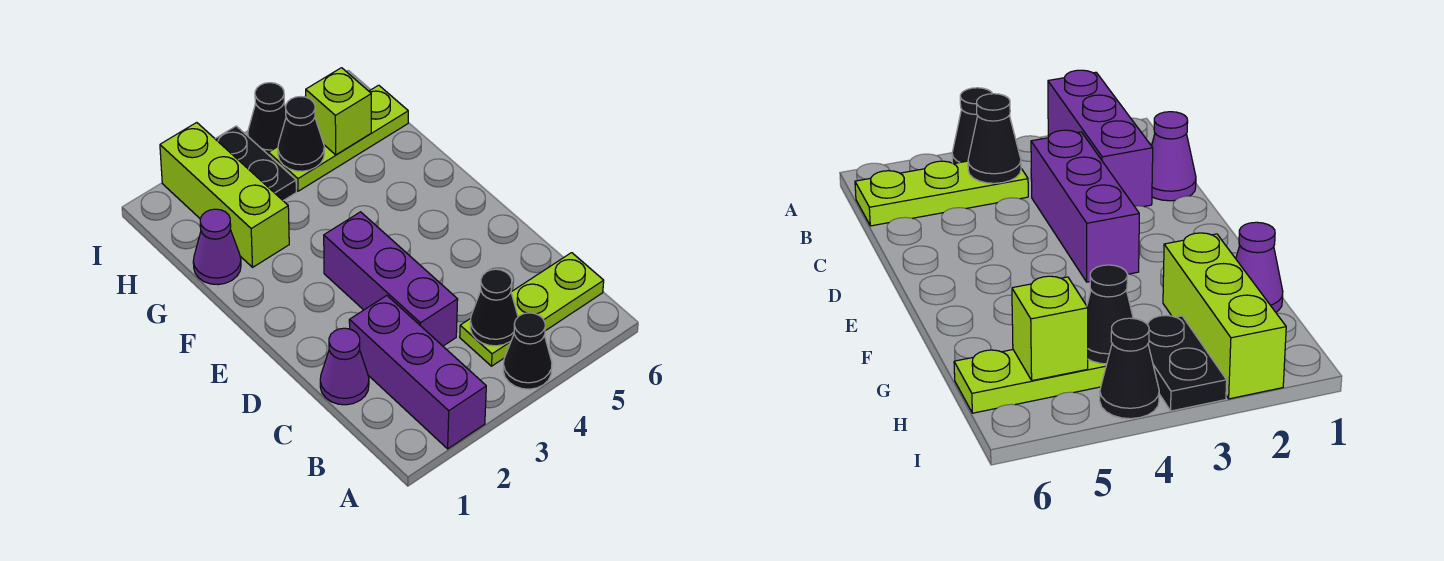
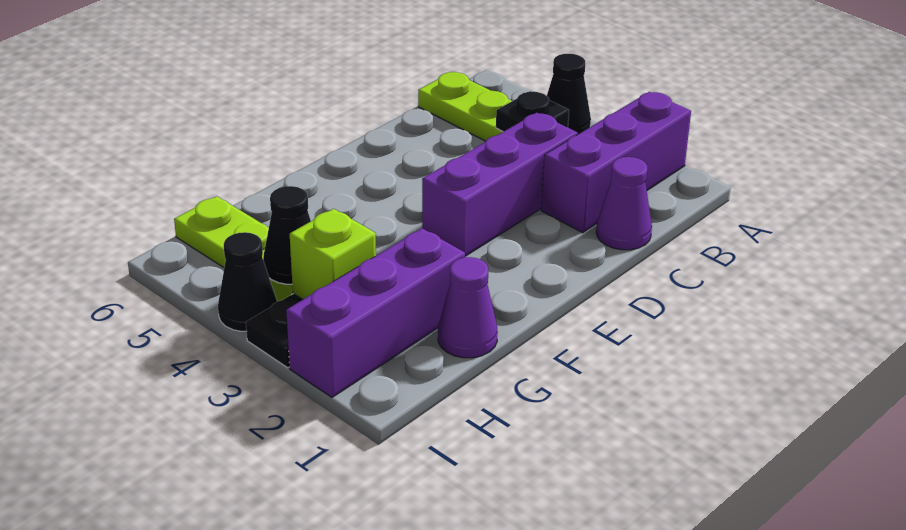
black cone B4 level 2 -> black plate B4 level 2
lime brick G2:I2 level 1 -> purple brick G2:I2 level 1
lime brick H5 level 2 -> lime brick H3 level 2

